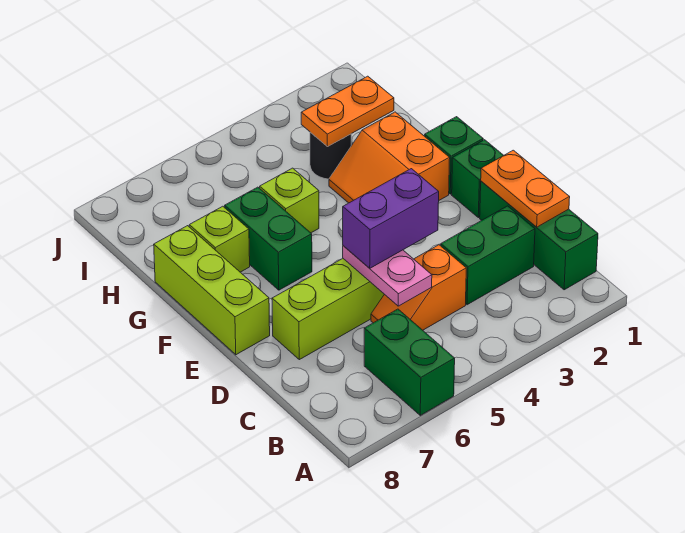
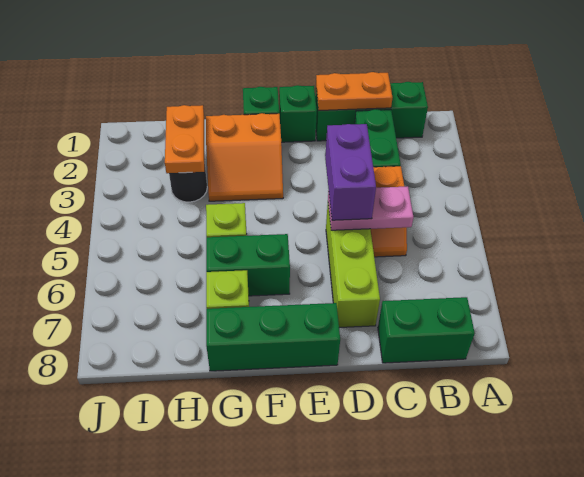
green brick A6:B6 level 1 -> green brick B8:C8 level 1
lime brick E8:G8 level 1 -> green brick E8:G8 level 1

